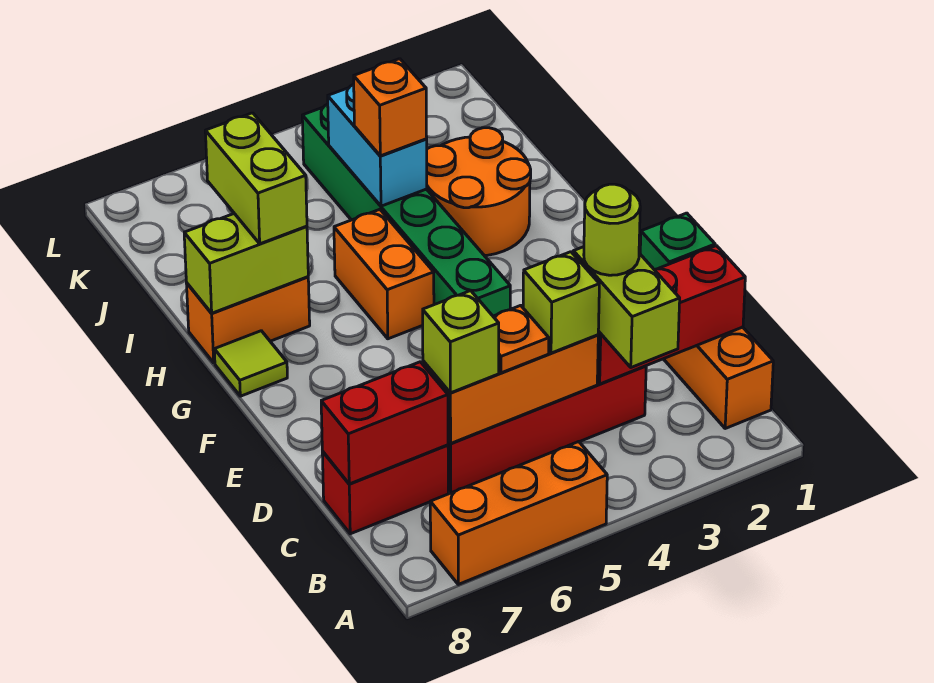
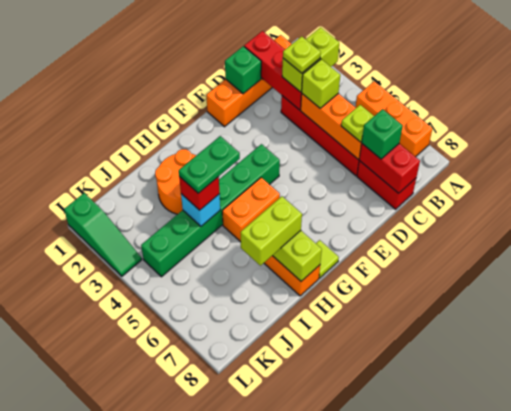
lime round brick C3 level 4 -> lime plate C3 level 4
orange plate C5 level 3 -> none
lime brick C6 level 3 -> lime plate C6 level 3
none -> green brick C7 level 3
none -> green plate H4:I4 level 4
cyan brick I4:J4 level 2 -> cyan brick I4 level 2
orange brick I4 level 3 -> red brick I4 level 3
none -> green slope L1:L3 level 1 top 1

